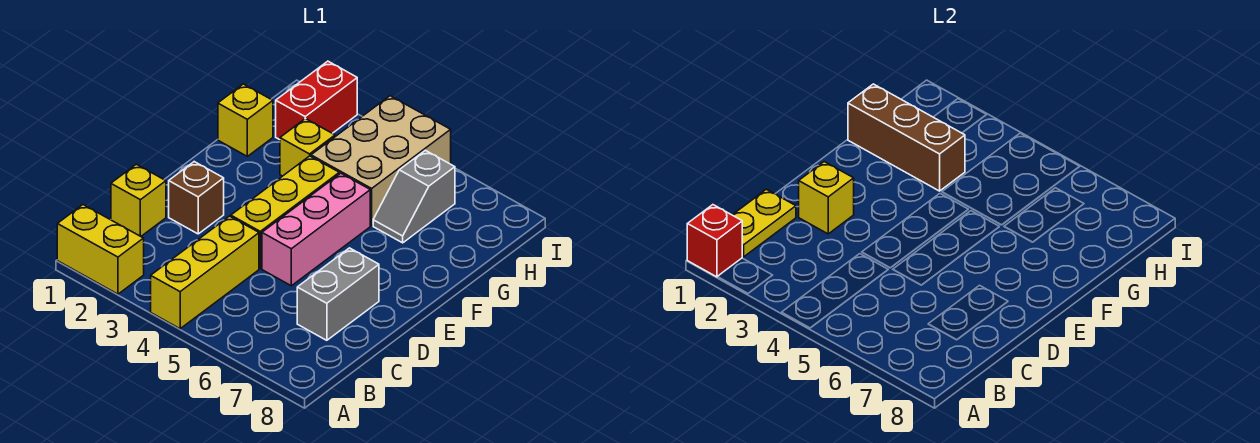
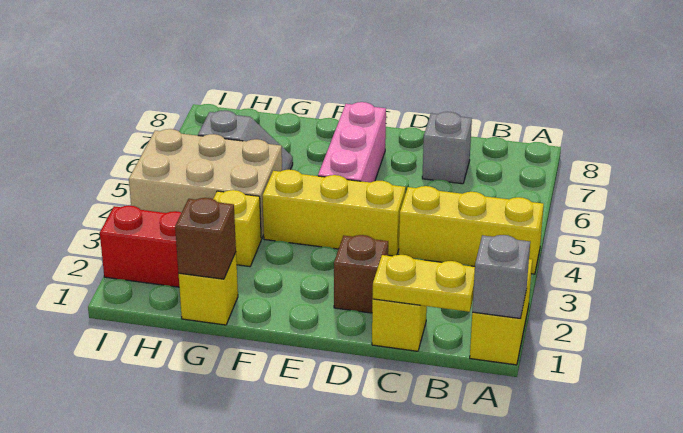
red brick A1 level 2 -> grey brick A1 level 2
grey brick C7:D7 level 1 -> grey brick C7 level 1
yellow brick D2 level 2 -> none
pink brick D5:F5 level 1 -> pink brick E5:E7 level 1
brown brick G1:G3 level 2 -> brown brick G1 level 2

